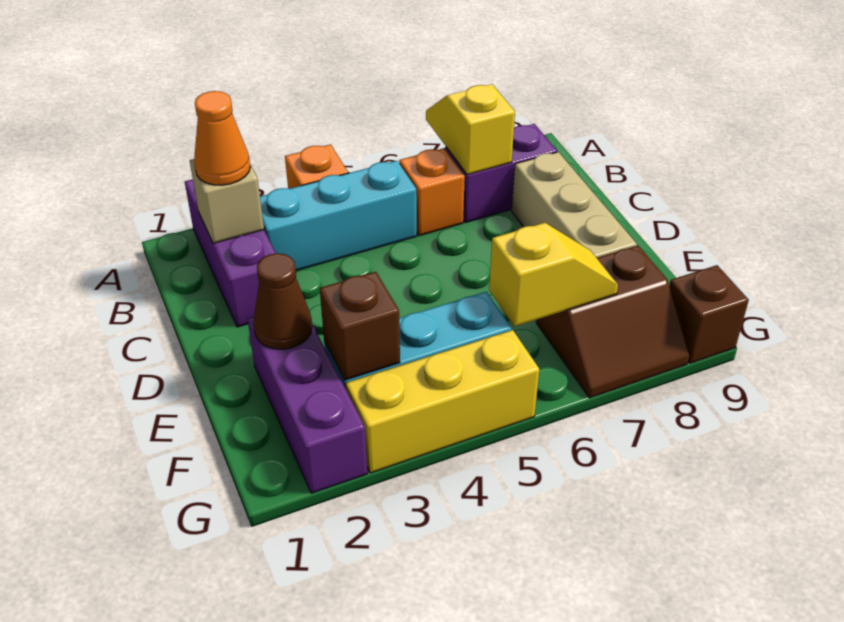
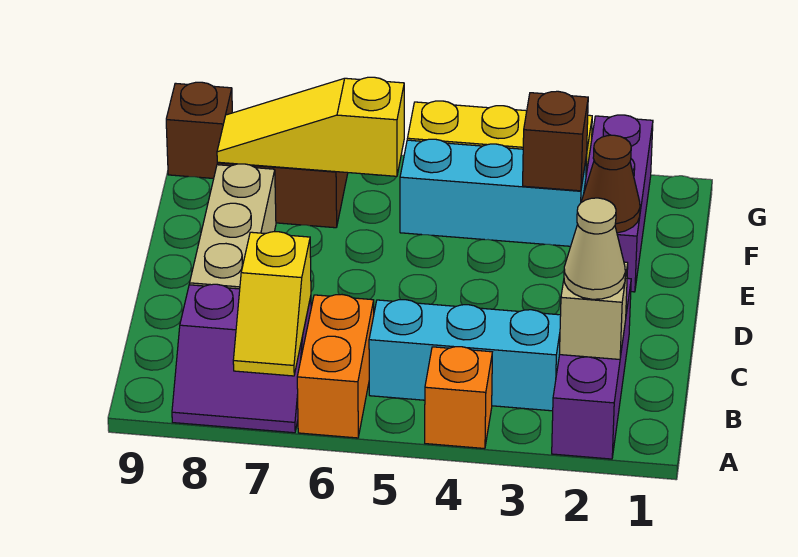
orange cone B2 level 3 -> tan cone B2 level 3
orange brick B6 level 1 -> orange brick A6:B6 level 1
yellow slope F6:F7 level 2 top 6 -> yellow slope F6:F8 level 2 top 6

